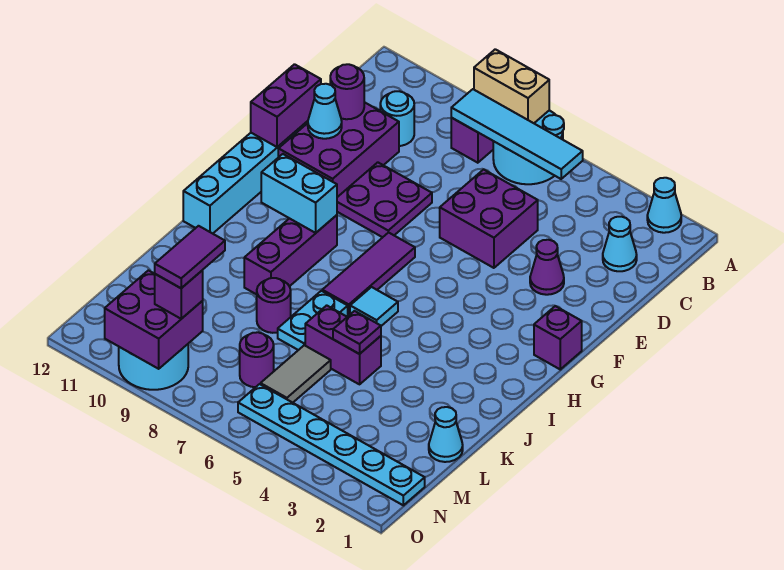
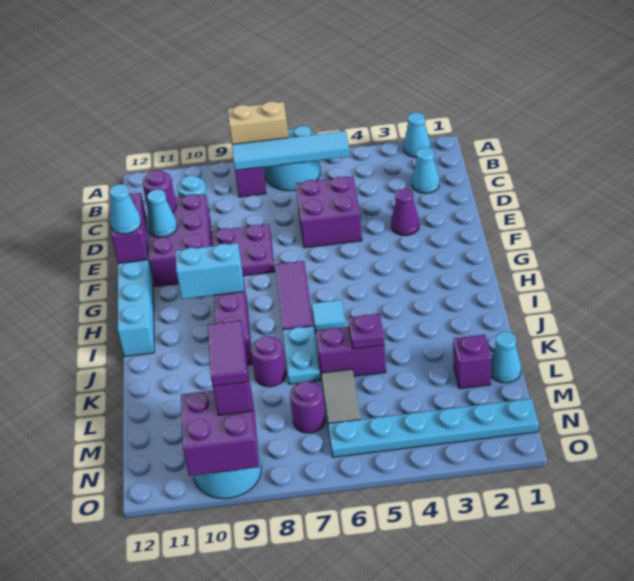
none -> cyan cone F12 level 3
purple brick G1 level 1 -> purple brick L2 level 1

